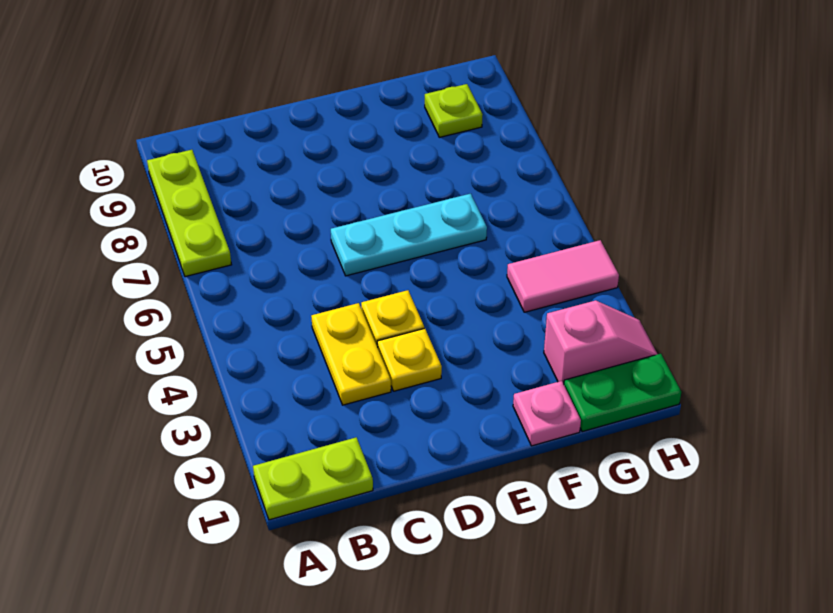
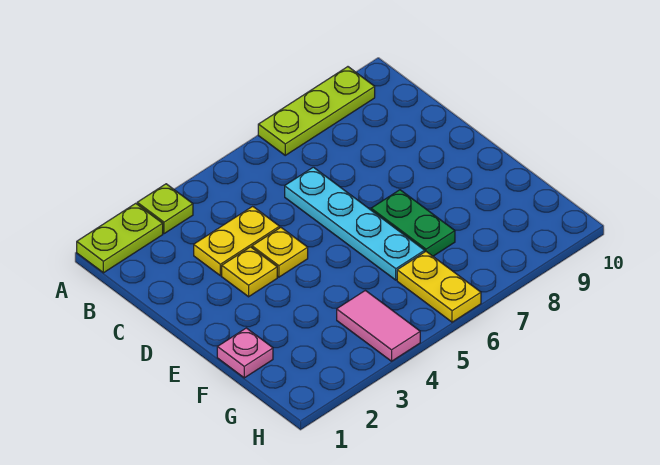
lime plate A1:B1 level 1 -> lime plate A1:A2 level 1
cyan plate D6:F6 level 1 -> cyan plate C6:F6 level 1
green plate G1:H1 level 1 -> green plate E7:F7 level 1
pink slope G2:H2 level 1 top G -> none
none -> yellow plate G6:H6 level 1
lime plate G9 level 1 -> lime plate A3 level 1

